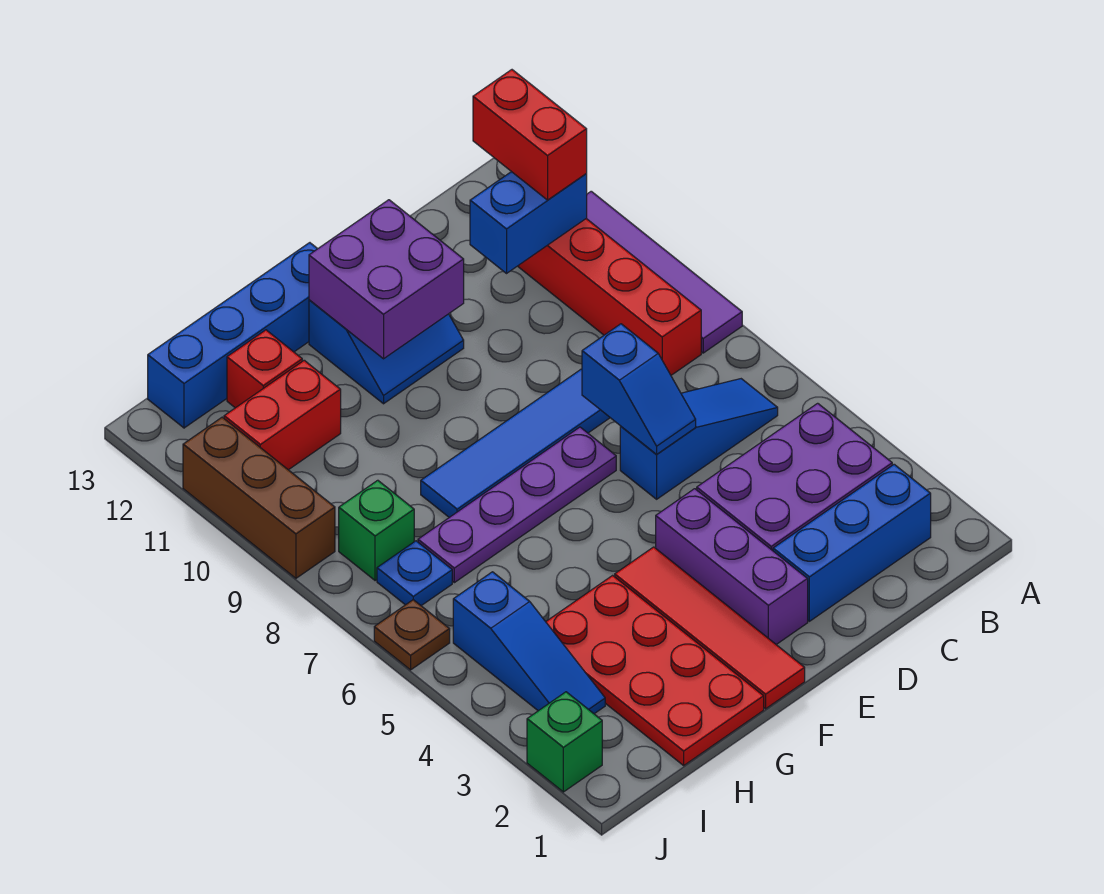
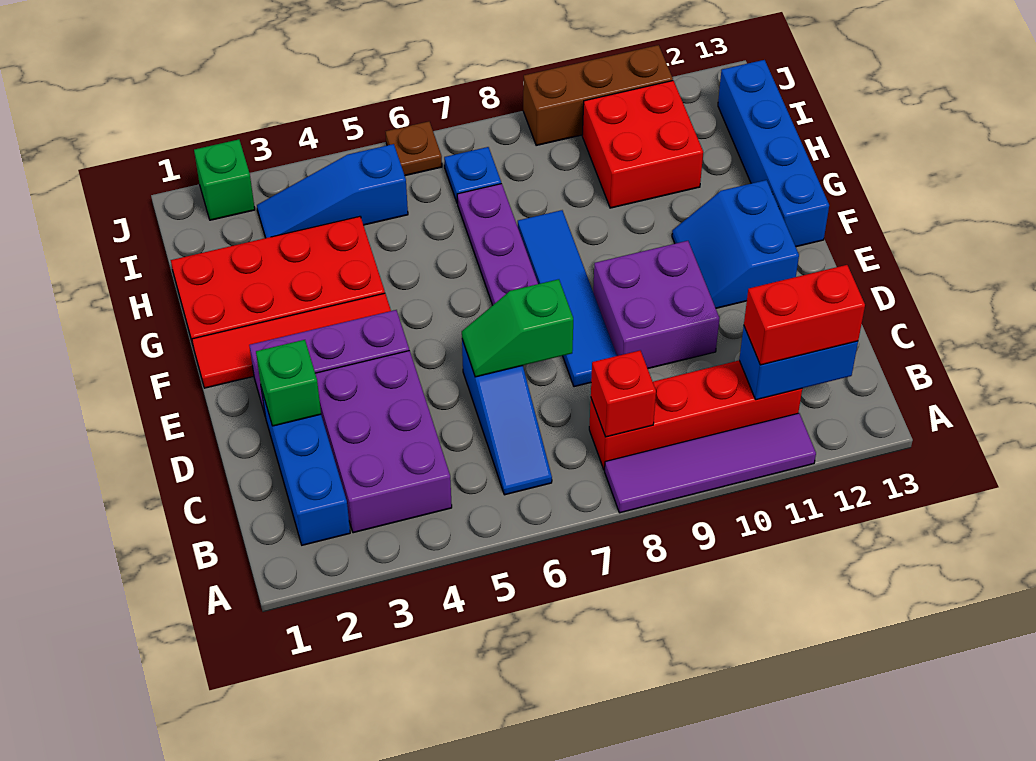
blue brick B11:C11 level 2 -> blue brick B11:B12 level 2
blue slope D6:D7 level 2 top 7 -> green slope D6:D7 level 2 top 7
purple brick E11:F12 level 2 -> purple brick D9:E10 level 1
red brick H11:I11 level 1 -> red brick H10:I11 level 1
red brick H12 level 1 -> red brick B8 level 2
green brick I8 level 1 -> green brick D2 level 2

